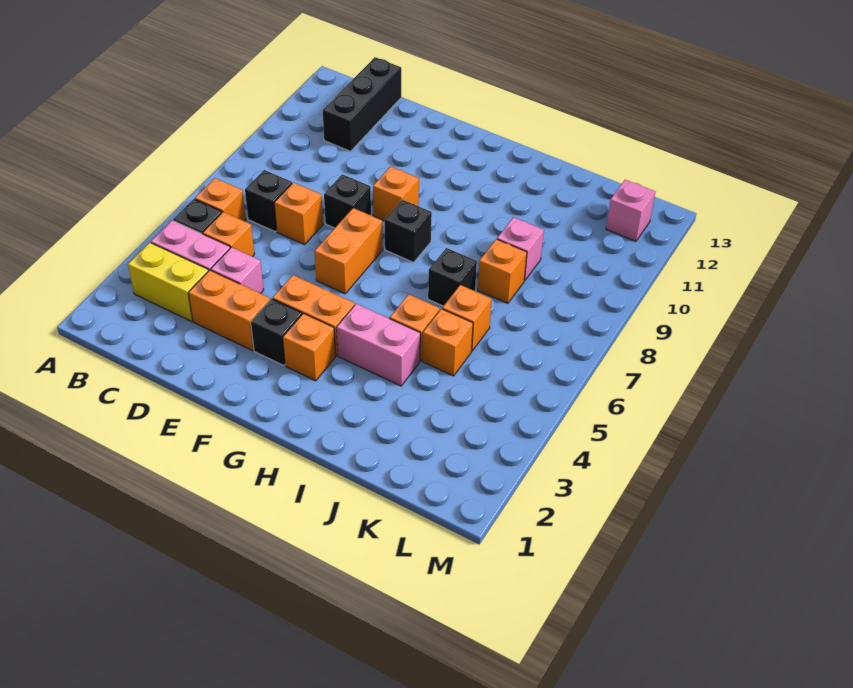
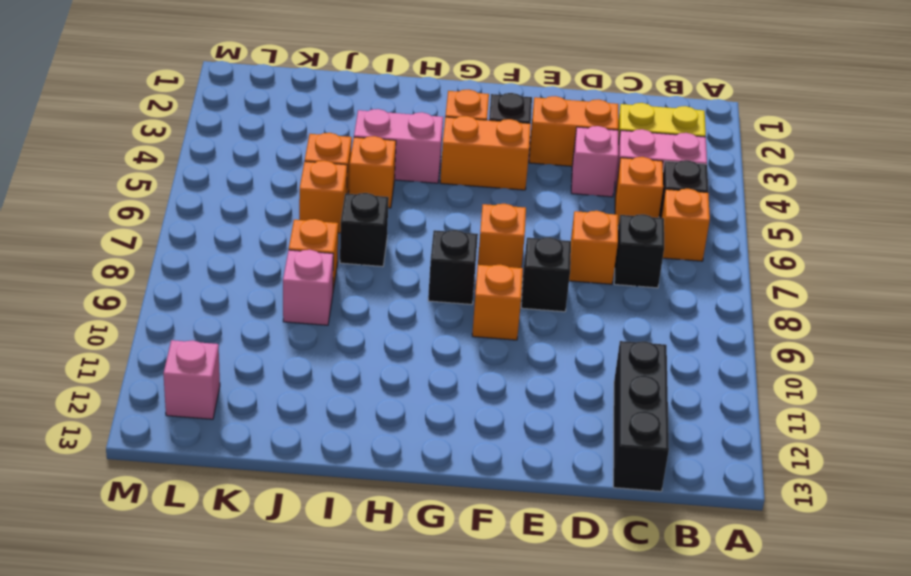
orange brick F6:F7 level 1 -> orange brick F7 level 1

